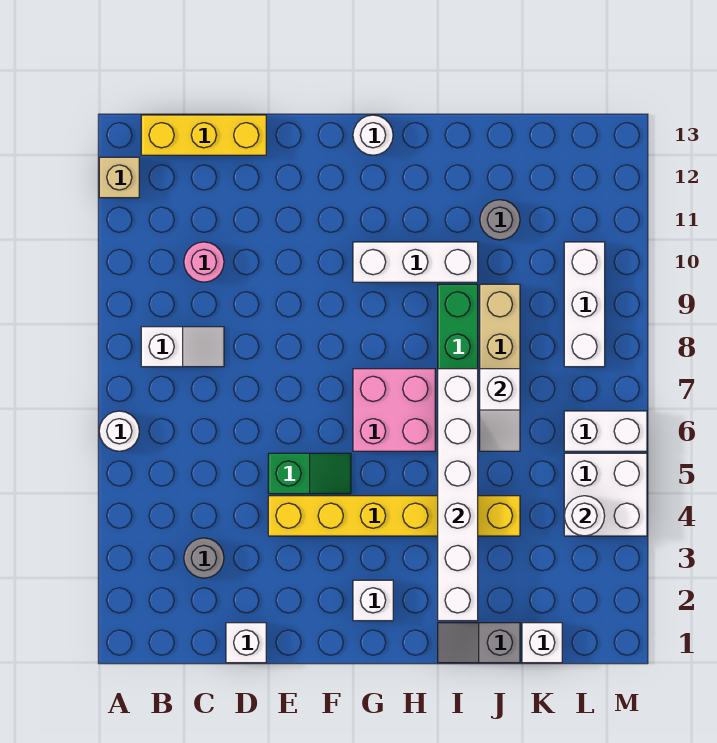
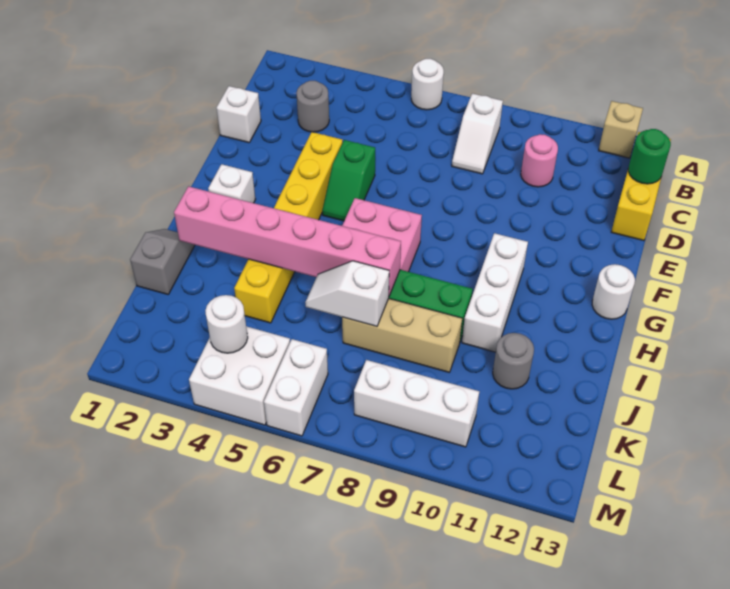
none -> green round brick C13 level 2
white brick I2:I7 level 2 -> pink brick I2:I7 level 2
white brick K1 level 1 -> none

